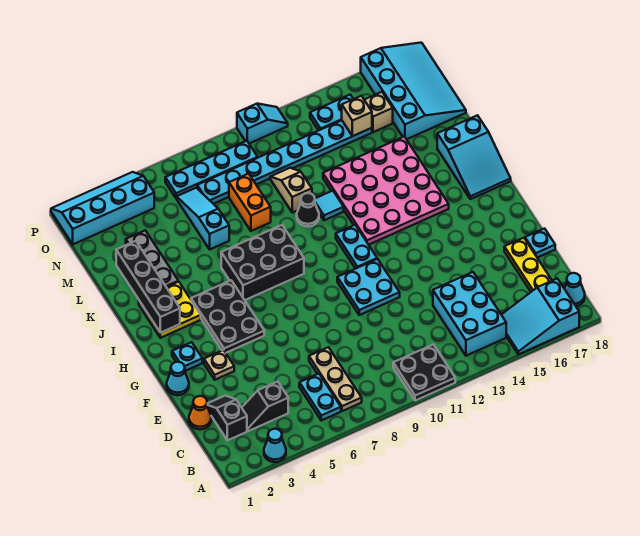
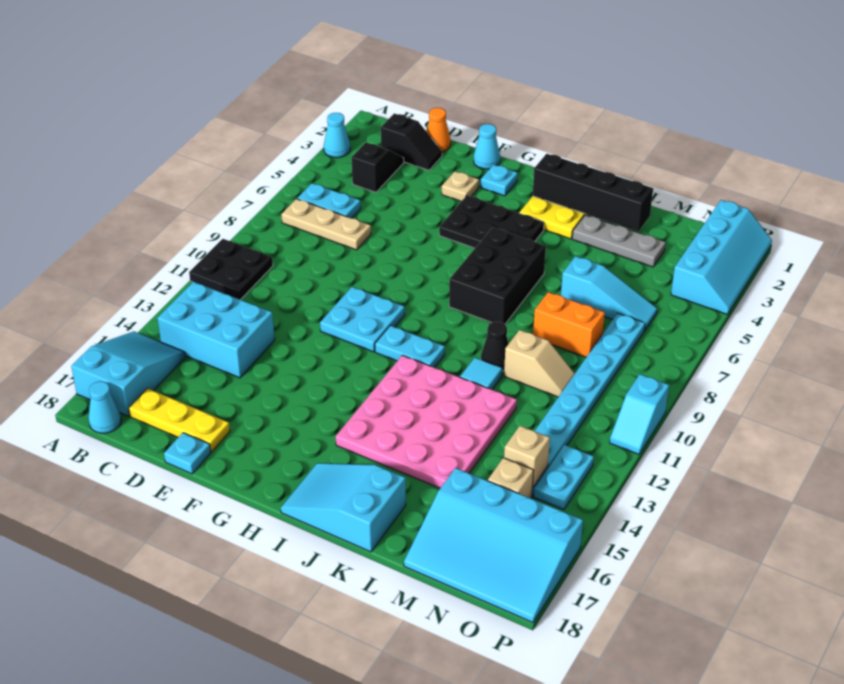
cyan plate O6:O9 level 1 -> none

